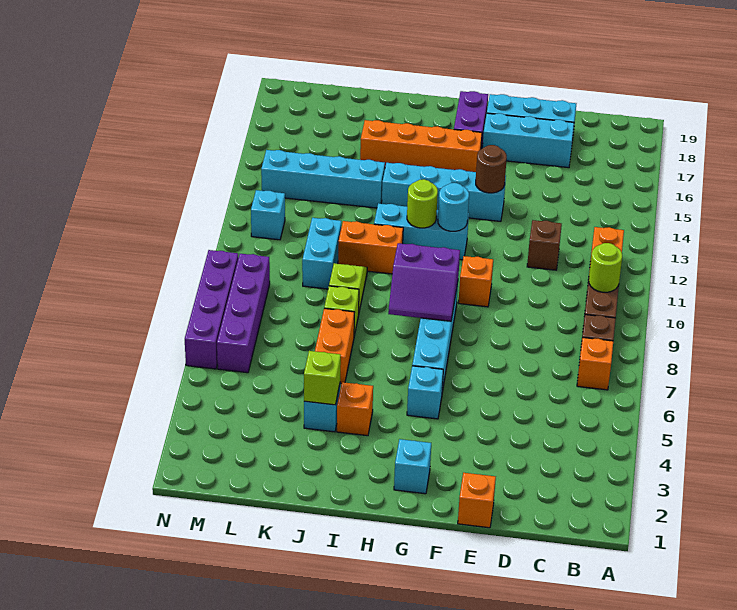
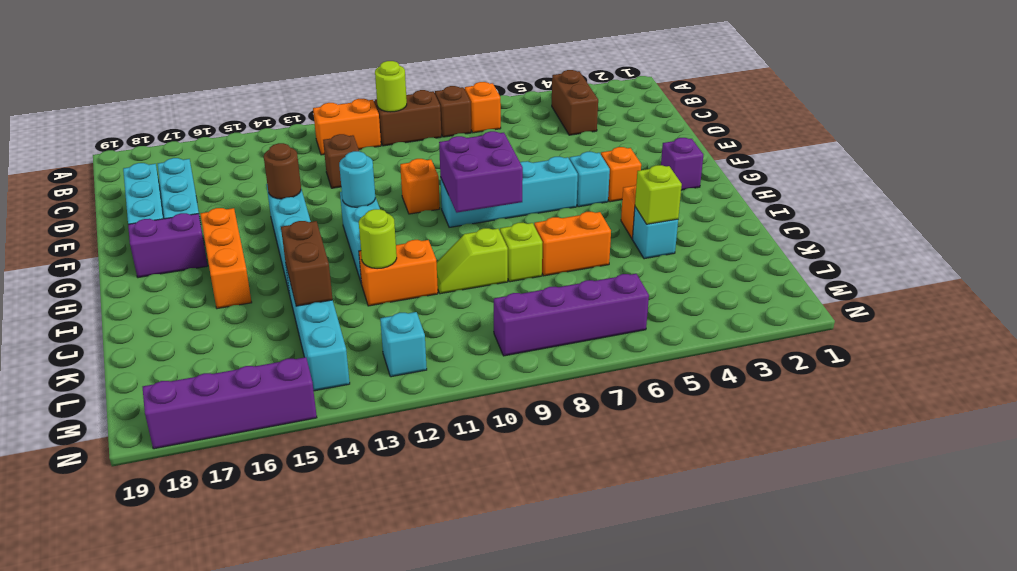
none -> brown brick B4:C4 level 1
orange brick E1 level 1 -> orange brick G4 level 1
cyan brick G2 level 1 -> purple brick G2 level 1
purple slope G8:H9 level 2 top 9 -> purple brick G8:H9 level 2
orange brick G16:J16 level 1 -> orange brick G16:I16 level 1
lime round brick H12 level 2 -> lime round brick J12 level 2
orange brick I11:J11 level 1 -> orange brick J11:J12 level 1
none -> brown brick J14:K14 level 2
cyan brick K10:K11 level 1 -> none
purple brick N6:N9 level 1 -> purple brick N15:N18 level 1

